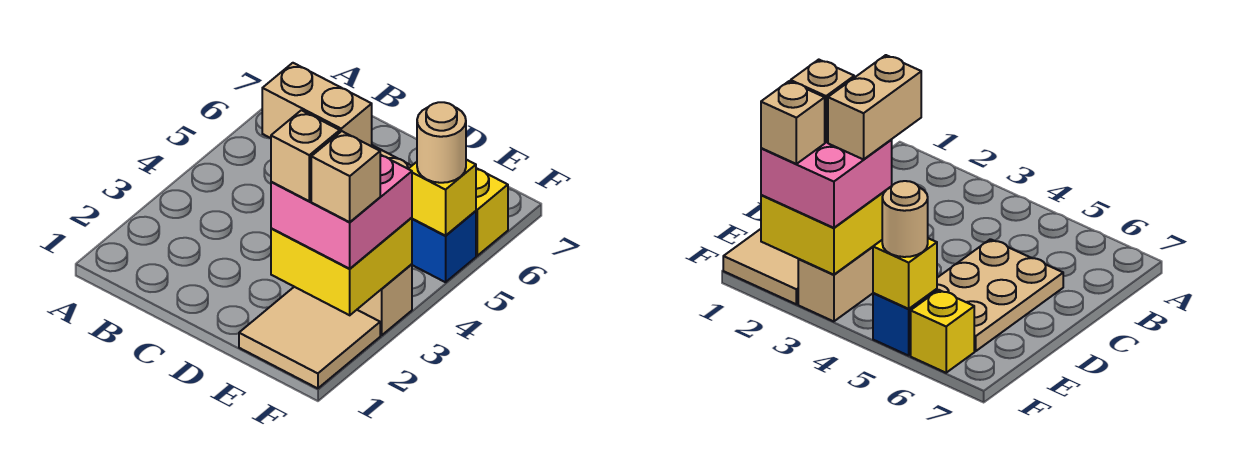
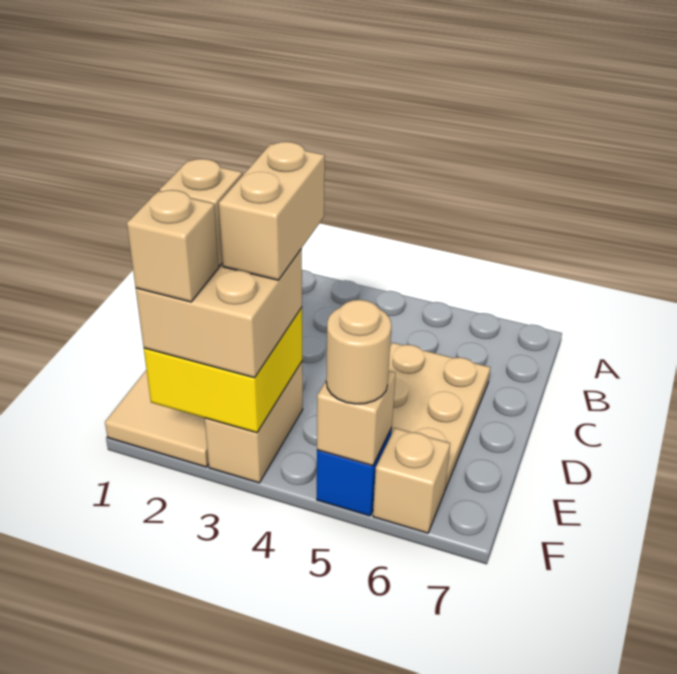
pink brick E2:F3 level 3 -> tan brick E2:F3 level 3
yellow brick F5 level 2 -> tan brick F5 level 2
yellow brick F6 level 1 -> tan brick F6 level 1

